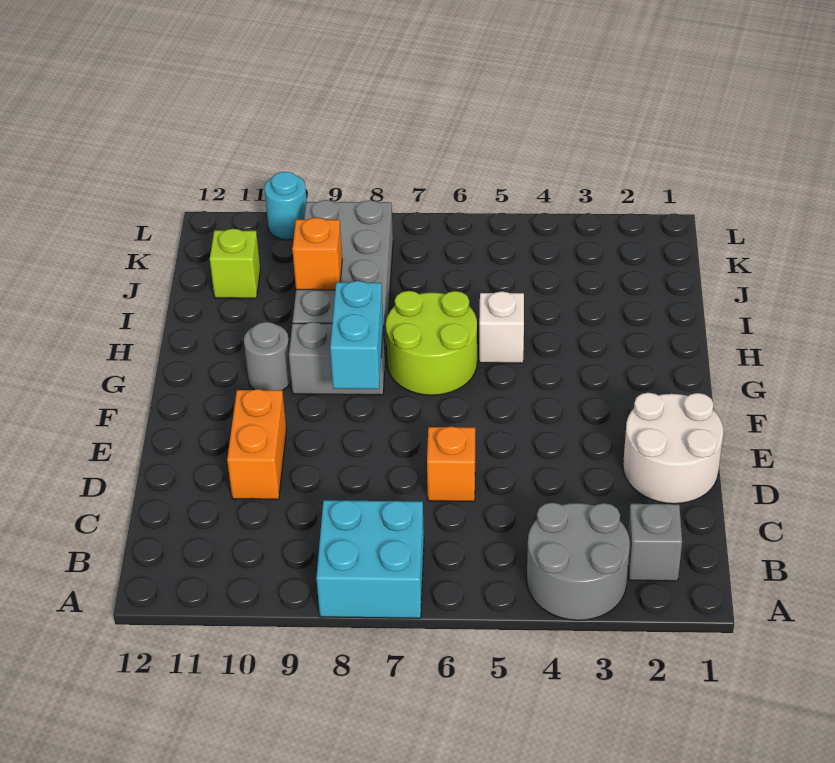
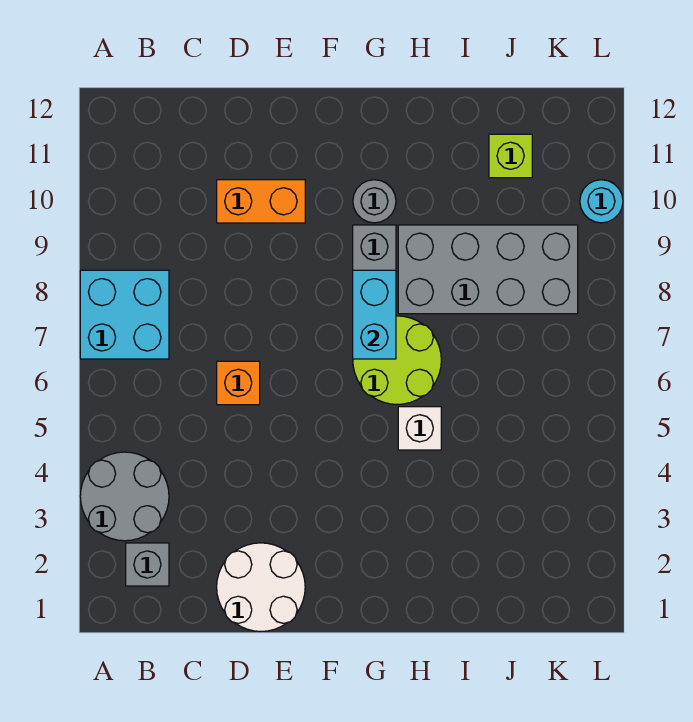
cyan brick F8:G8 level 2 -> cyan brick G7:G8 level 2
orange brick I9 level 2 -> none

